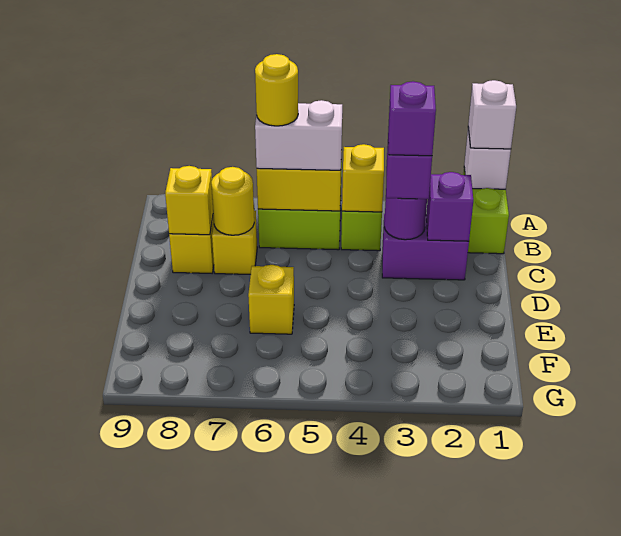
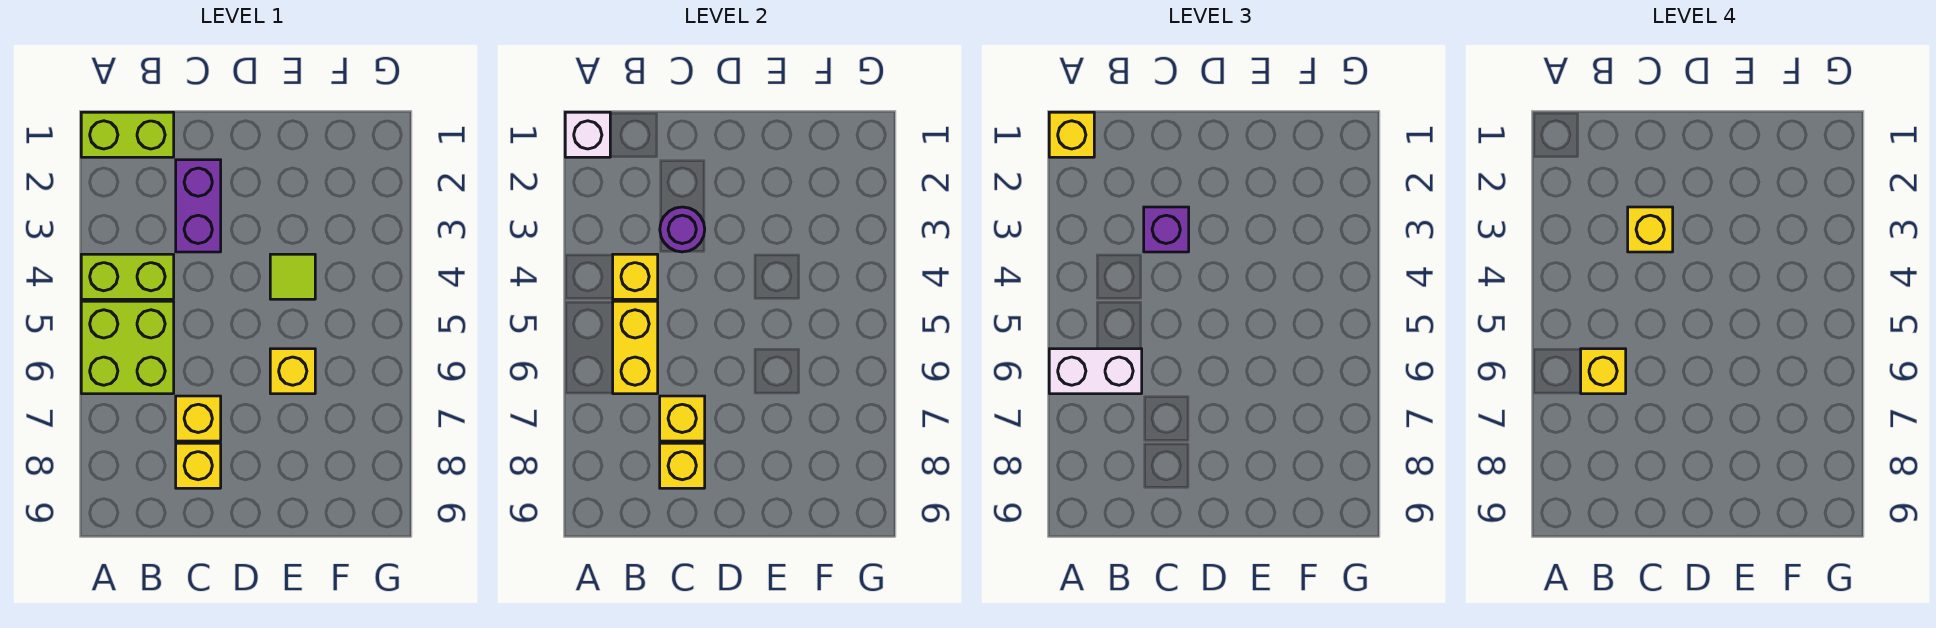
white brick A1 level 3 -> yellow brick A1 level 3
white brick B5:B6 level 3 -> white brick A6:B6 level 3
yellow round brick B6 level 4 -> yellow brick B6 level 4
purple brick C2 level 2 -> none
purple brick C3 level 4 -> yellow brick C3 level 4
yellow round brick C7 level 2 -> yellow brick C7 level 2
none -> lime tile E4 level 1

